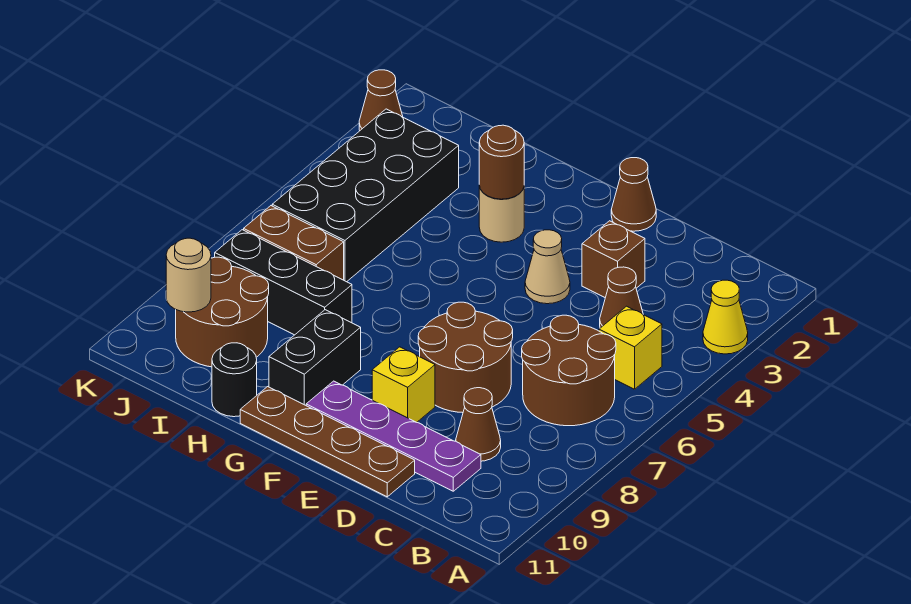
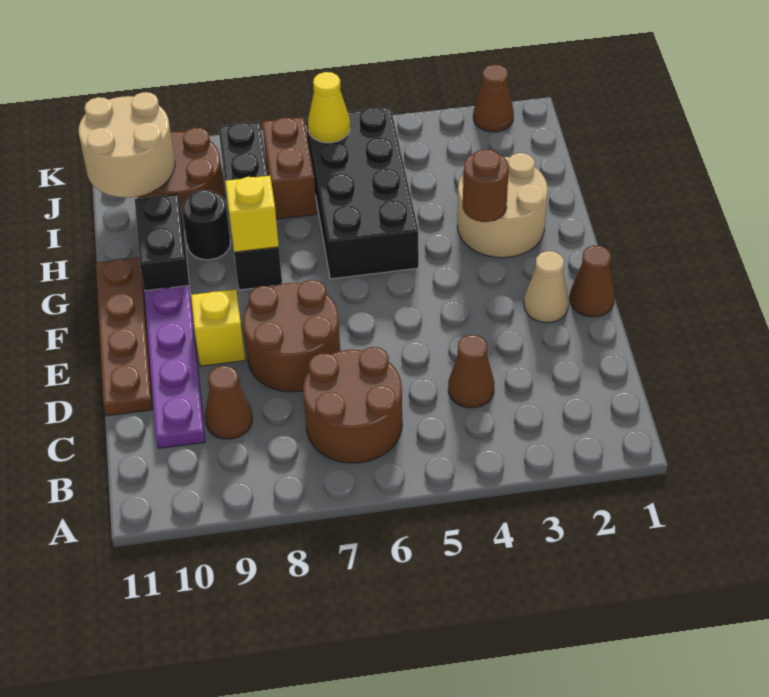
yellow cone A3 level 1 -> yellow cone J6 level 2
yellow brick B5 level 1 -> yellow brick G8 level 2
brown brick D3 level 1 -> none
tan cone E4 level 1 -> tan cone E2 level 1
tan round brick G3 level 1 -> tan round brick G2:H3 level 1
black brick G9:G10 level 1 -> black brick G10:H10 level 1
black brick H8:J8 level 1 -> black brick G8:J8 level 1
black round brick H11 level 1 -> black round brick H9 level 1
black brick I3:J6 level 1 -> black brick G5:J6 level 1
tan round brick J10 level 2 -> tan round brick I10:J11 level 2

